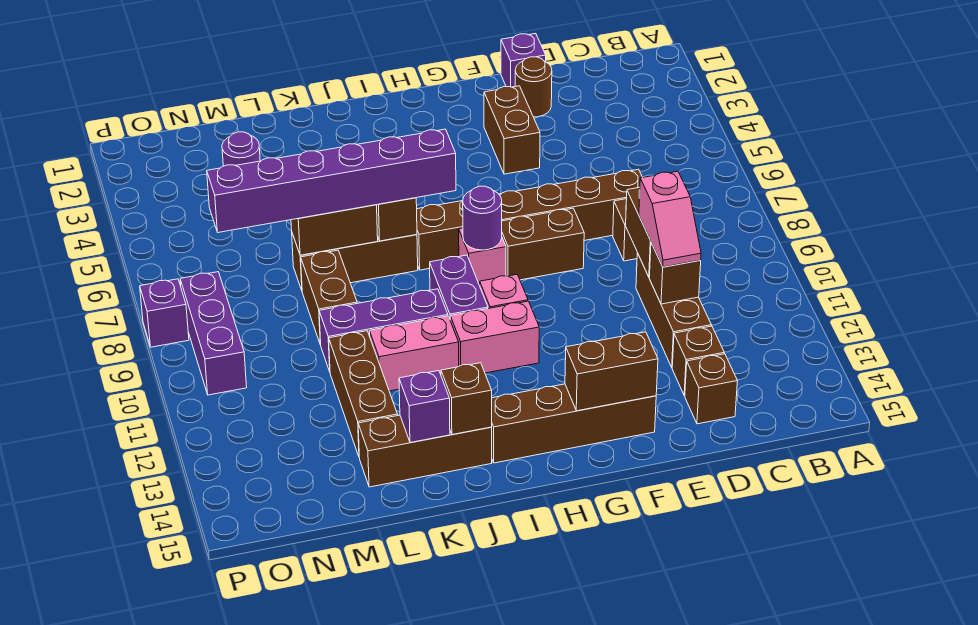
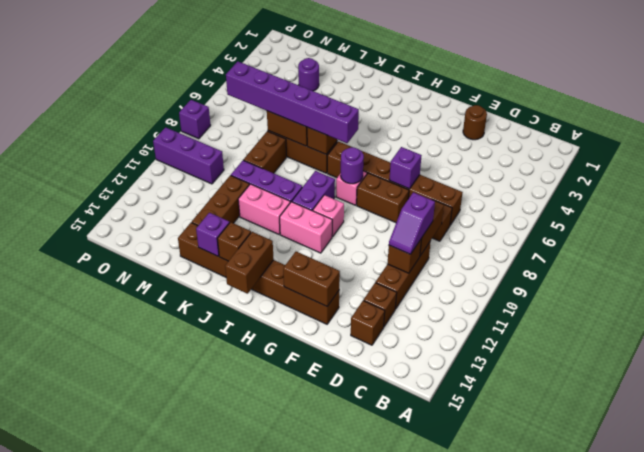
pink slope D10:D11 level 3 top 10 -> purple slope D10:D11 level 3 top 10
purple brick E1 level 1 -> purple brick F7 level 2
brown brick F3:F4 level 1 -> brown brick I14:I15 level 2
purple brick O8:O10 level 1 -> purple brick N10:P10 level 1

